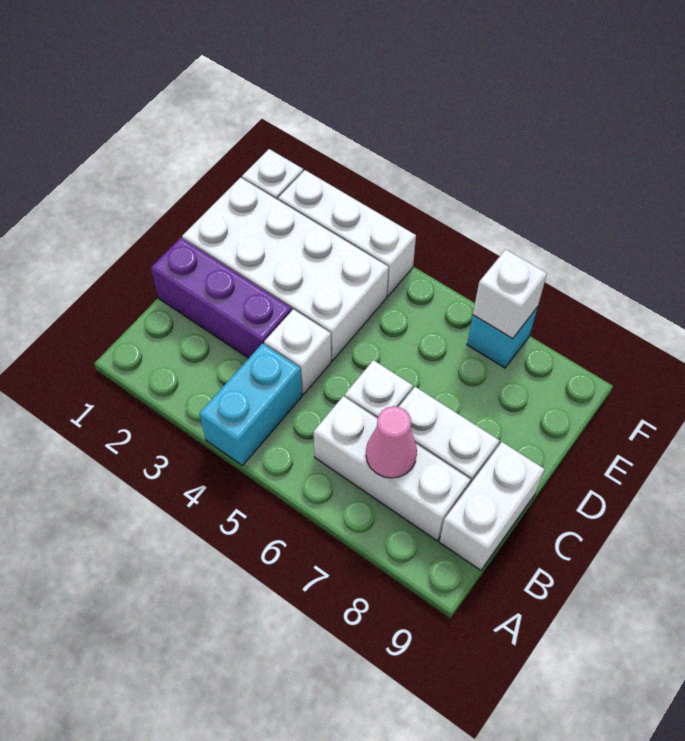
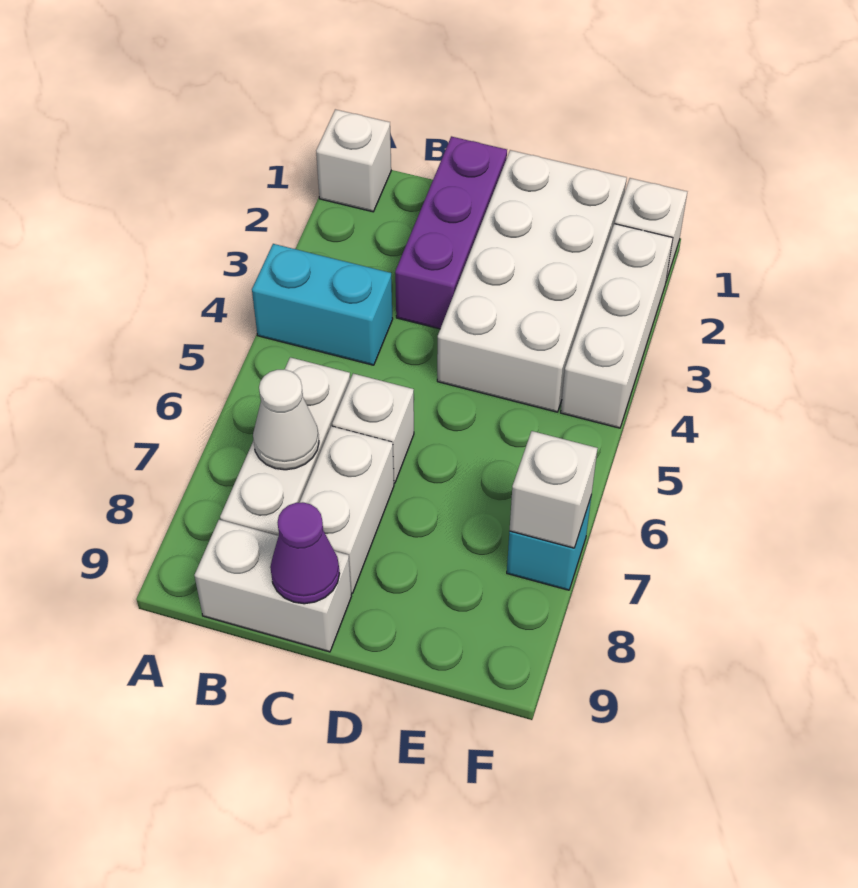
pink cone B7 level 2 -> white cone B7 level 2
white brick C4 level 1 -> white brick A1 level 1
none -> purple cone C9 level 2

